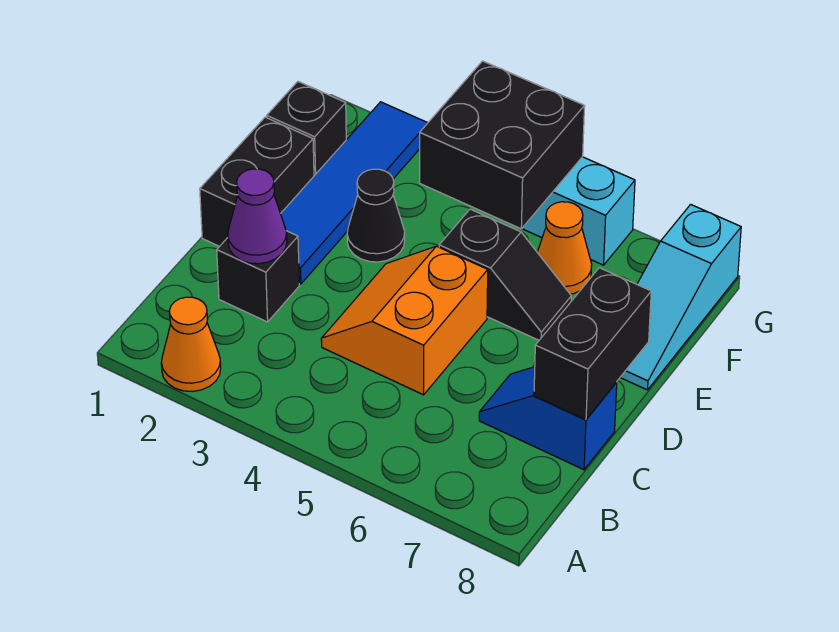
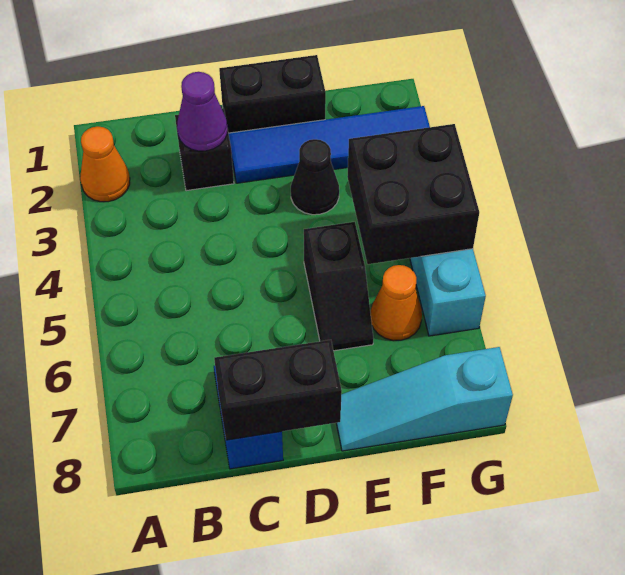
orange slope C4:D5 level 1 top 5 -> none
black brick F1 level 1 -> none

